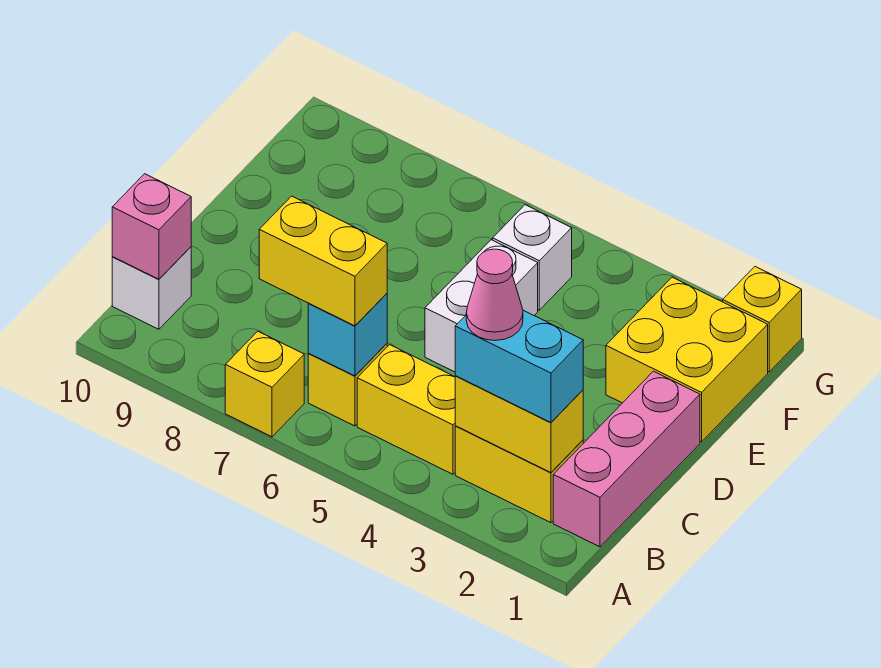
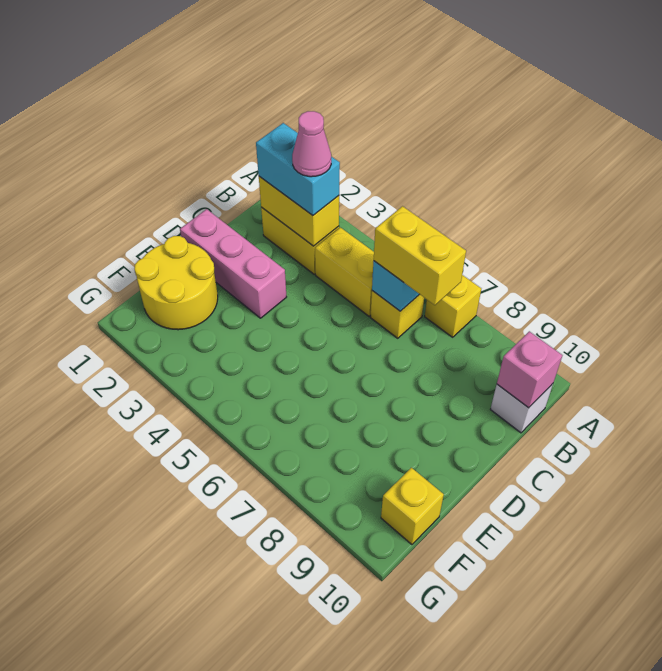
pink brick B1:D1 level 1 -> pink brick D1:D3 level 1
white brick D5:E5 level 1 -> none
yellow brick E1:F2 level 1 -> yellow round brick E1:F2 level 1
white brick F5 level 1 -> none
yellow brick G1 level 1 -> yellow brick F10 level 1

